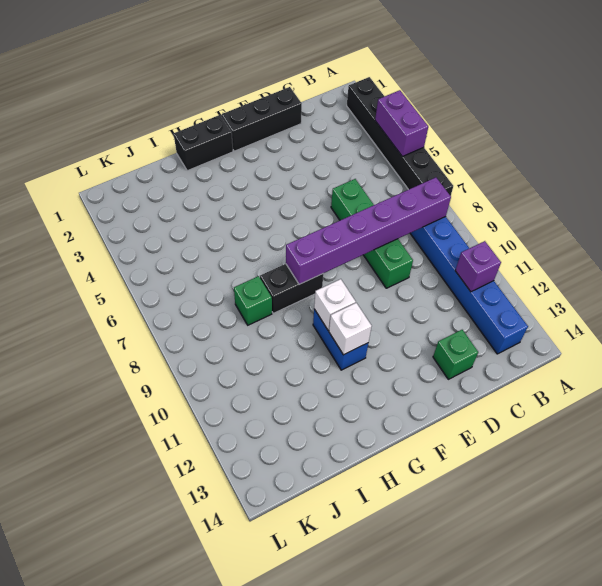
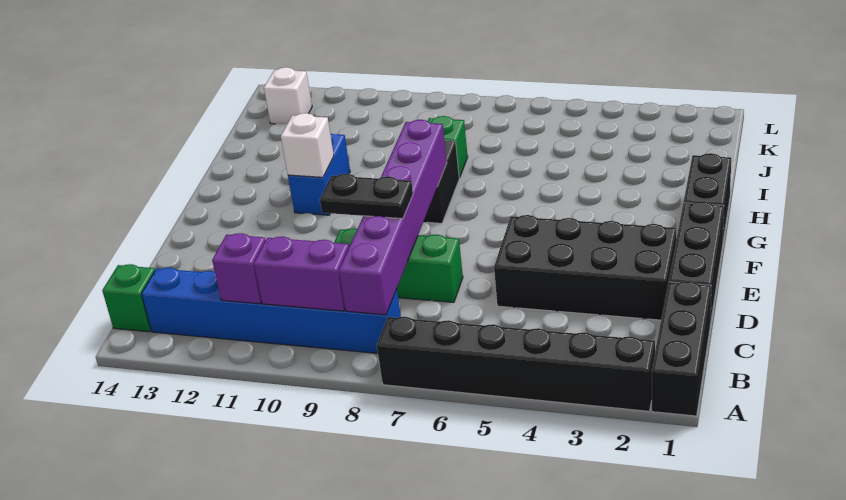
none -> black brick A1:C1 level 1
purple brick A4:A5 level 2 -> purple brick B9:B10 level 2
none -> black brick D2:E5 level 1
green brick D6:D9 level 1 -> green brick D7:D9 level 1
none -> black plate D8:D9 level 3
green brick D13 level 1 -> green brick B14 level 1
blue brick G10:G11 level 1 -> blue brick G11:H11 level 1
white brick G10 level 2 -> white brick K13 level 1

